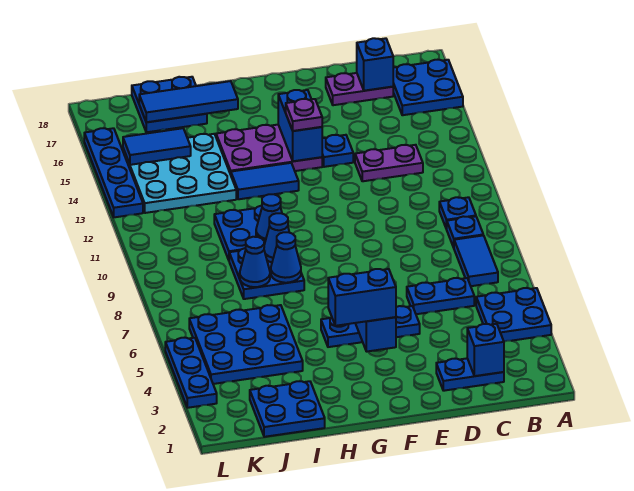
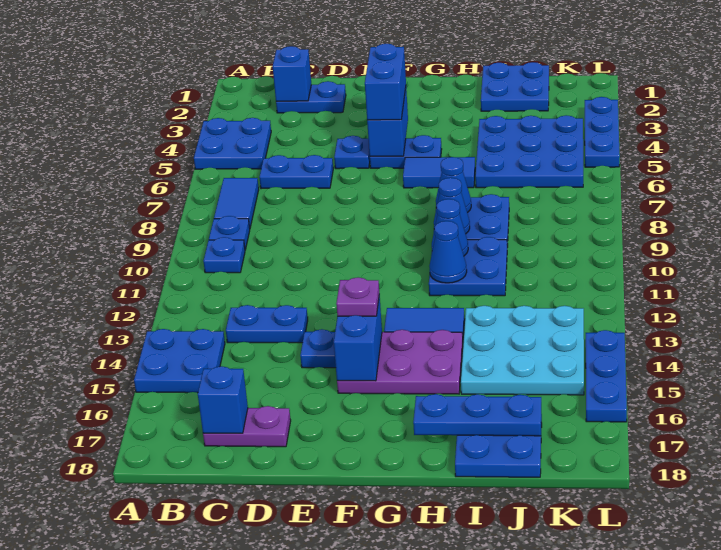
blue plate A16:B17 level 1 -> blue plate A14:B15 level 1
purple plate C13:D13 level 1 -> blue plate C13:D13 level 1
blue brick F4:G4 level 3 -> blue brick F4:F5 level 3
blue tile H17:J17 level 2 -> blue plate H17:J17 level 2
blue cone I8 level 2 -> blue cone H11 level 2
blue tile J15:K15 level 2 -> blue tile G6:H6 level 1
blue plate L13:L16 level 1 -> blue plate L14:L16 level 1

